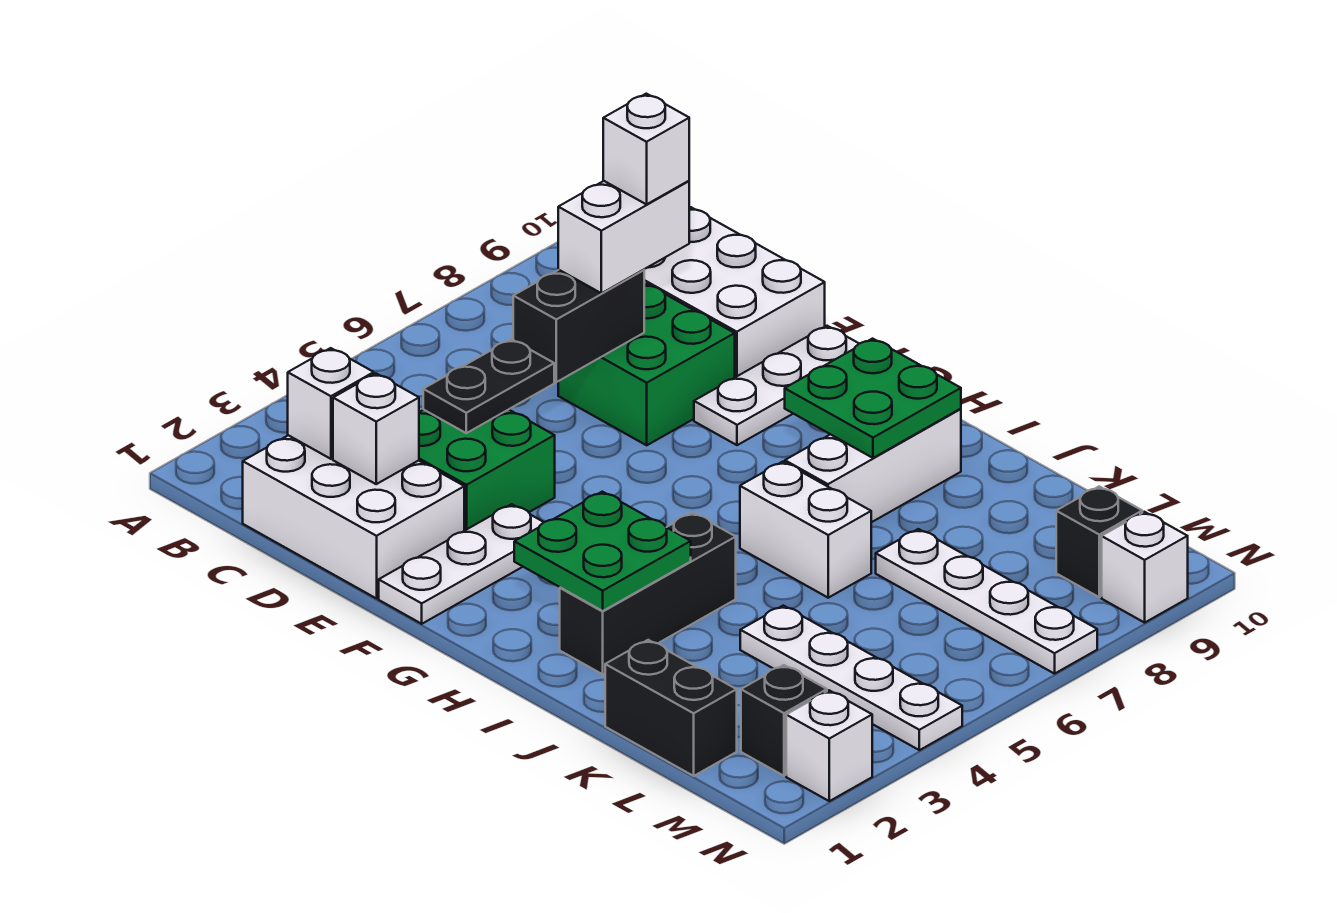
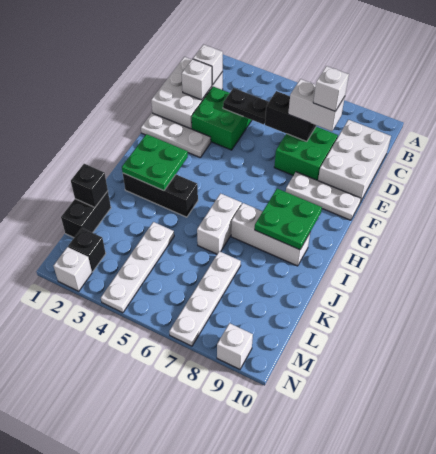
black brick M9 level 1 -> black brick K1 level 2

